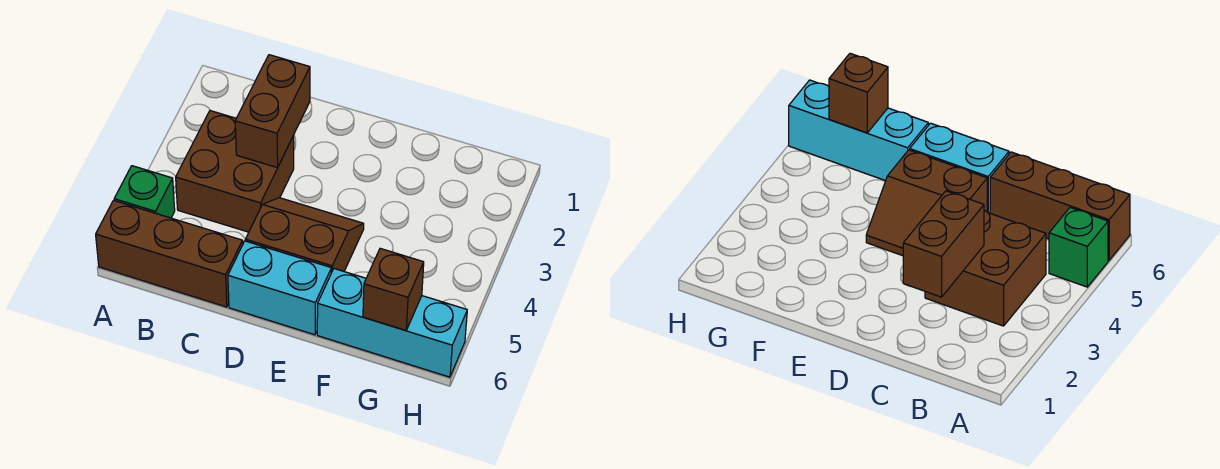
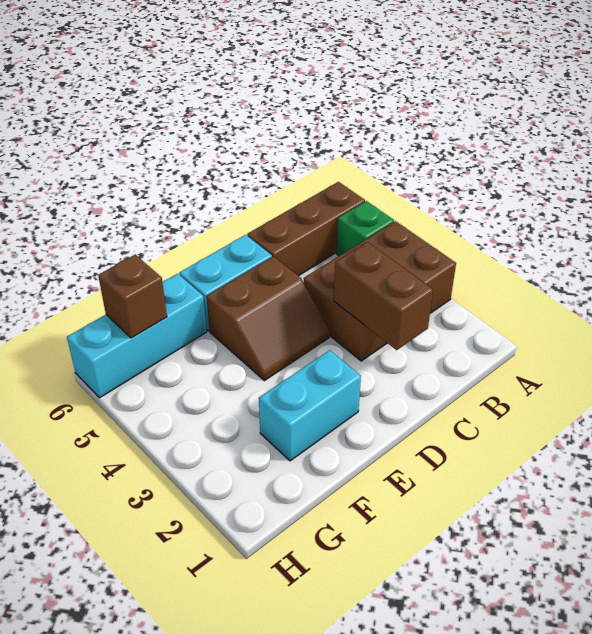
brown brick B3:C4 level 1 -> brown brick A3:C4 level 1
none -> cyan brick E2:F2 level 1

